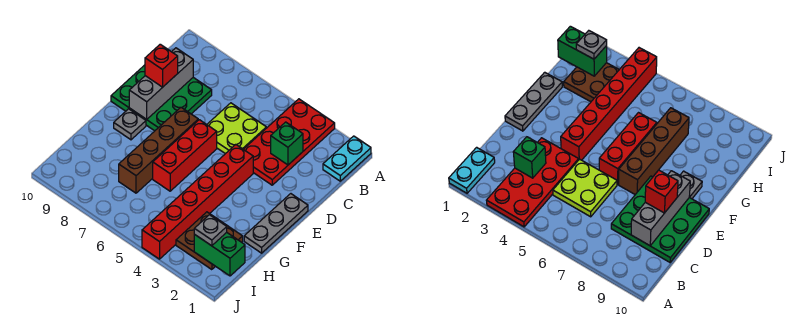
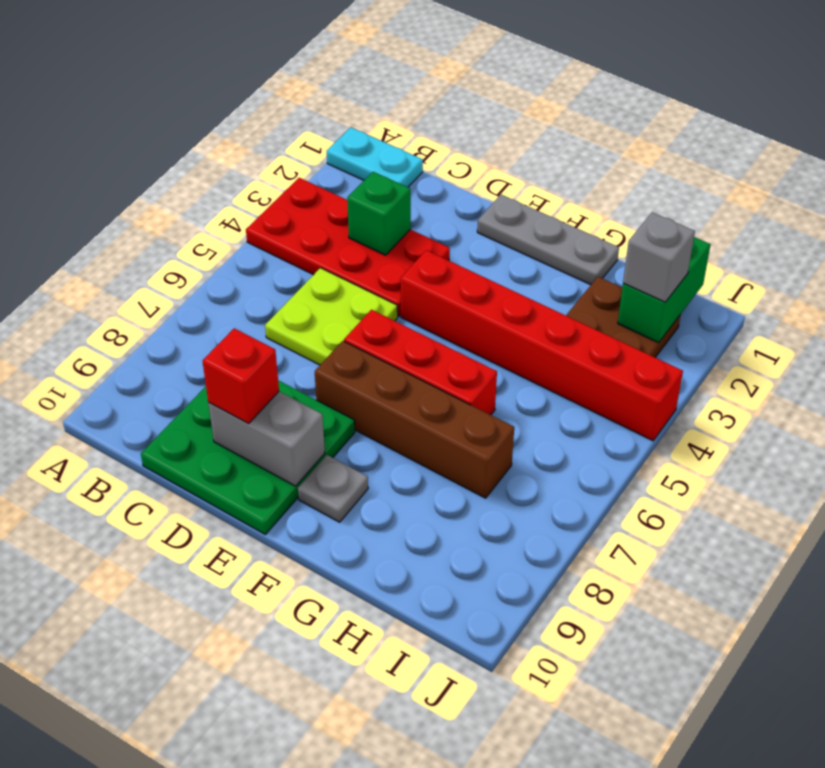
grey brick C9:E9 level 2 -> grey brick D9:E9 level 2
grey plate I2 level 3 -> grey brick I2 level 3

